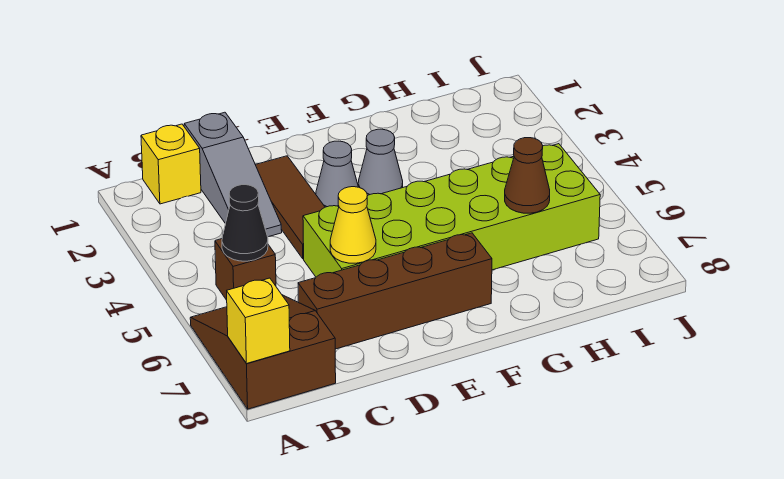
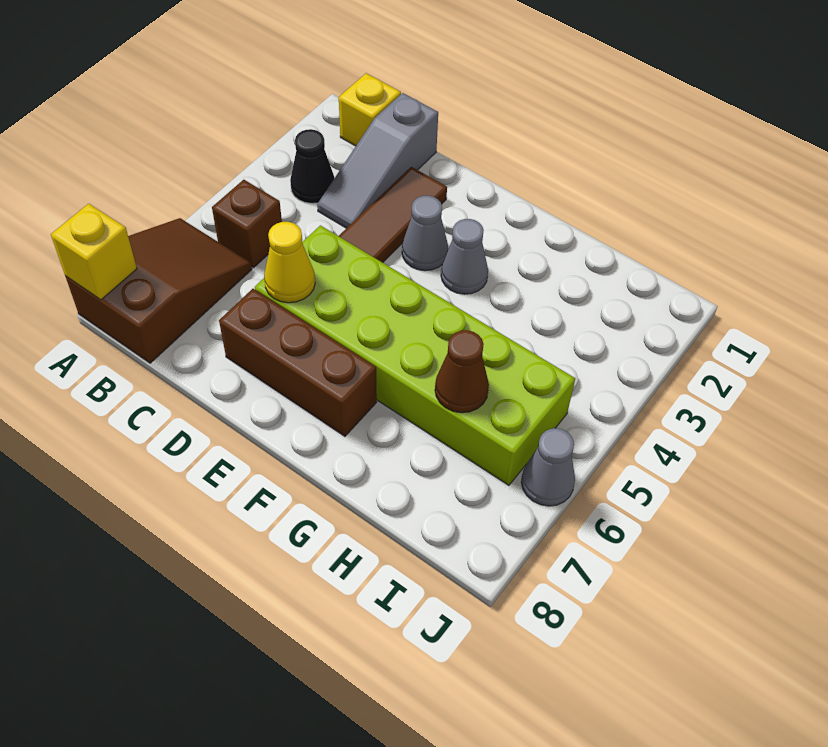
black cone B5 level 2 -> black cone B3 level 1
brown brick C7:F7 level 1 -> brown brick D7:F7 level 1
none -> grey cone J6 level 1

